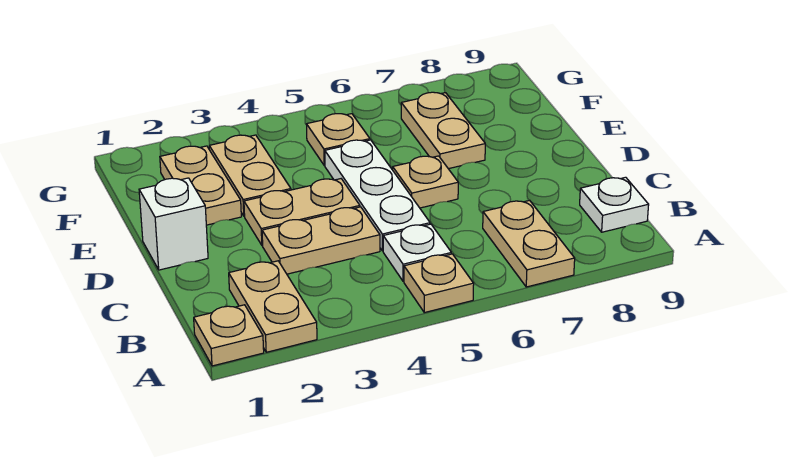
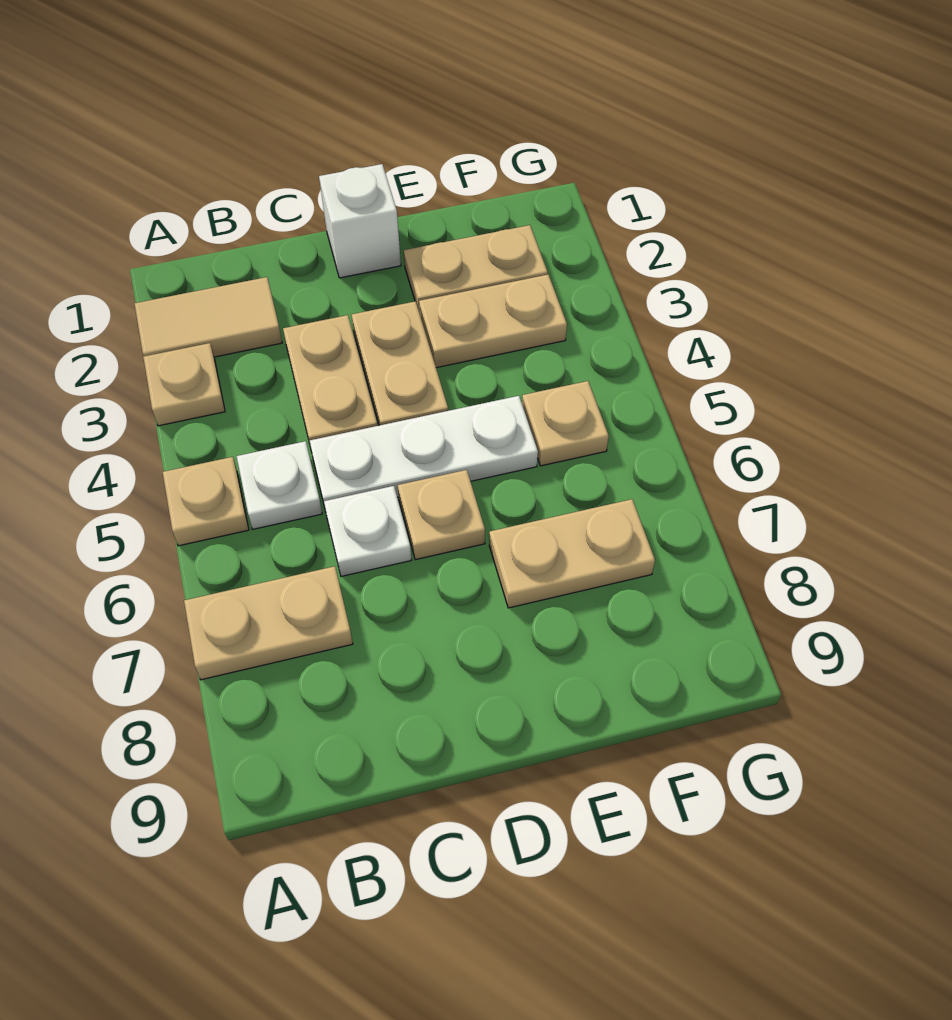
tan plate A1 level 1 -> tan plate A3 level 1
tan plate A2:B2 level 1 -> tan tile A2:B2 level 1
white plate B9 level 1 -> white plate C6 level 1

